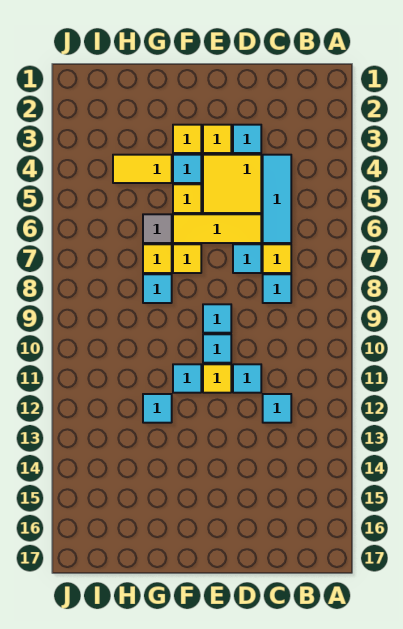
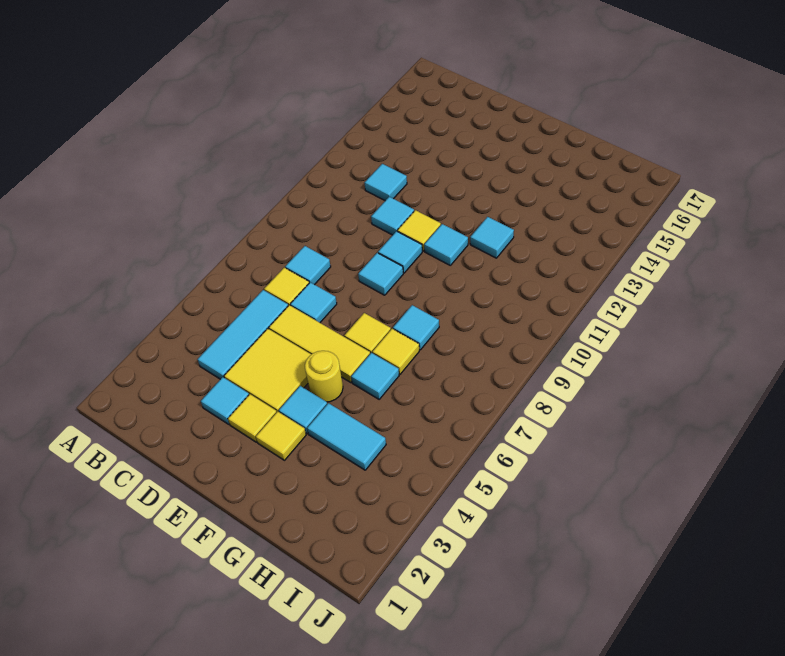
yellow tile F5 level 1 -> yellow round brick F5 level 1
yellow tile G4:H4 level 1 -> cyan tile G4:H4 level 1
grey tile G6 level 1 -> cyan tile G6 level 1

